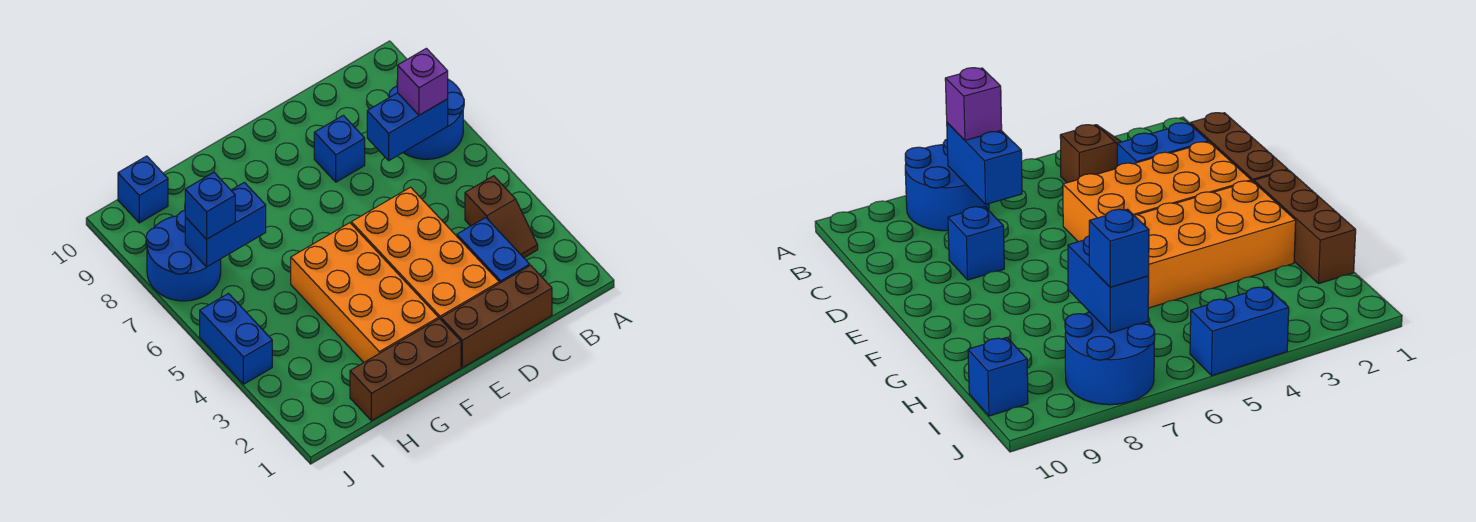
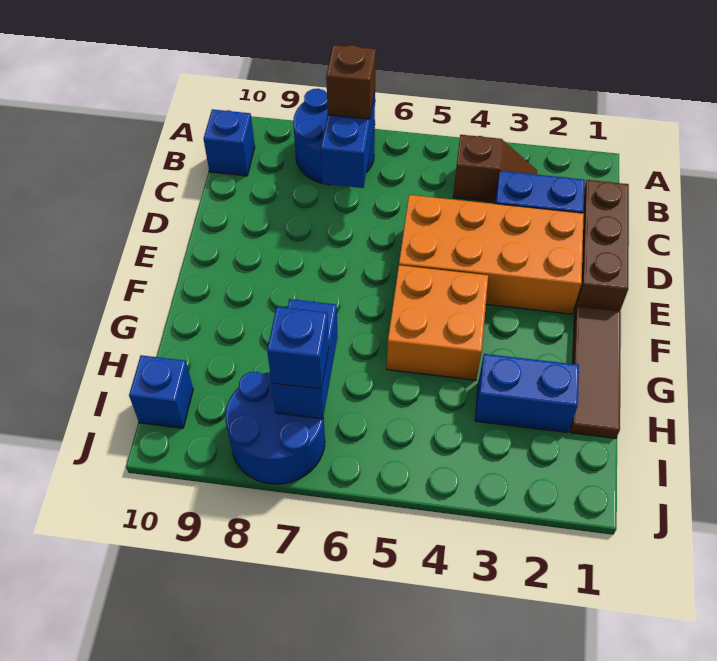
purple brick B7 level 3 -> brown brick B7 level 3
blue brick D8 level 1 -> blue brick B10 level 1
brown brick F1:H1 level 1 -> brown tile F1:H1 level 1
orange brick F2:G5 level 1 -> orange brick F4:G5 level 1
blue brick J4:J5 level 1 -> blue brick H2:H3 level 1

